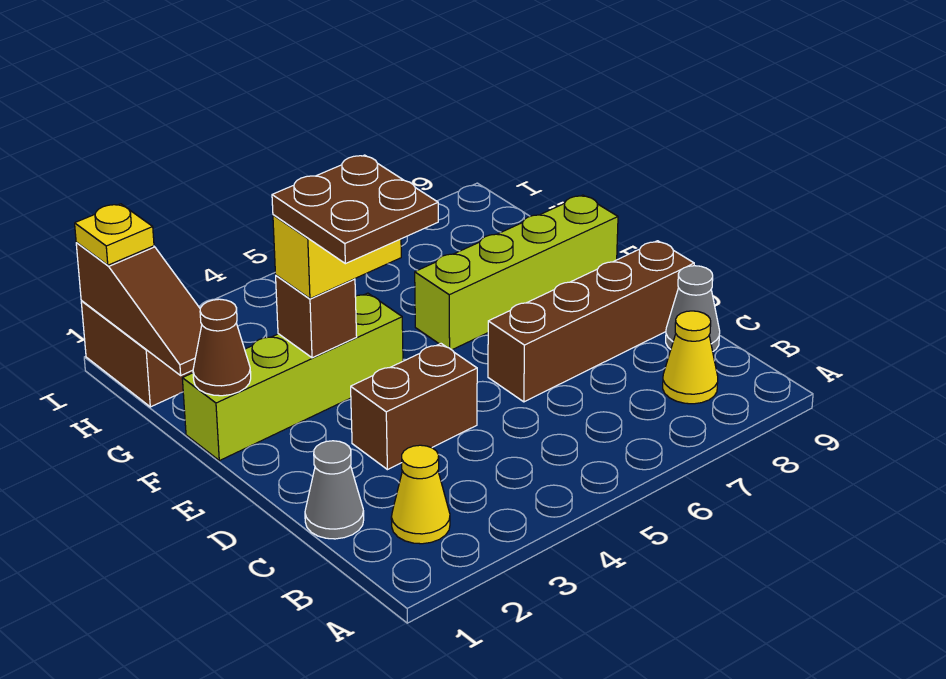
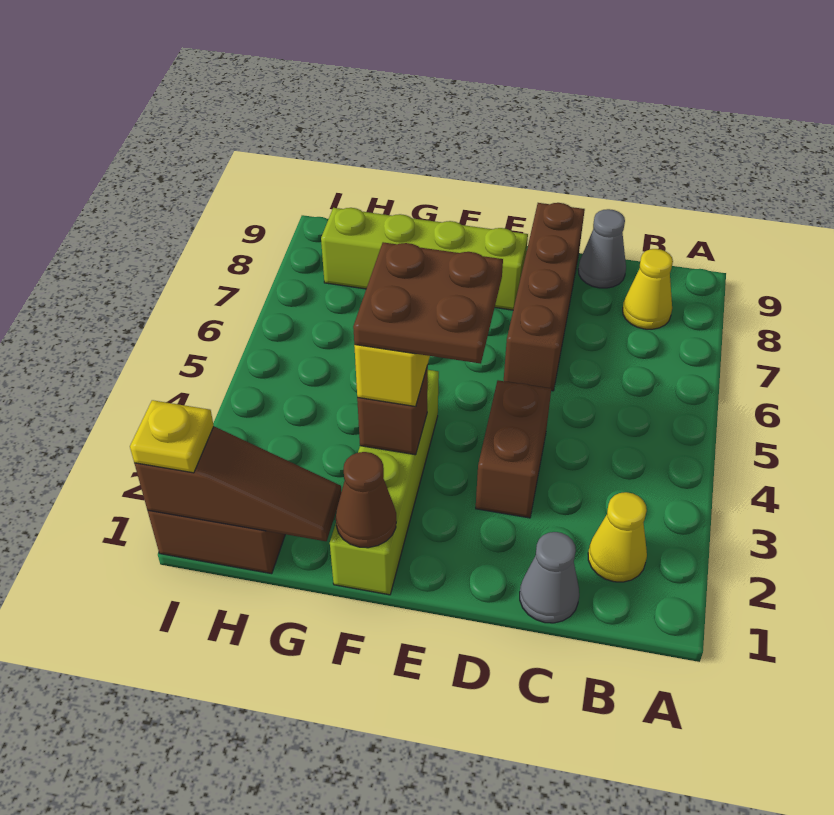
lime brick F6:F9 level 1 -> lime brick E8:H8 level 1

